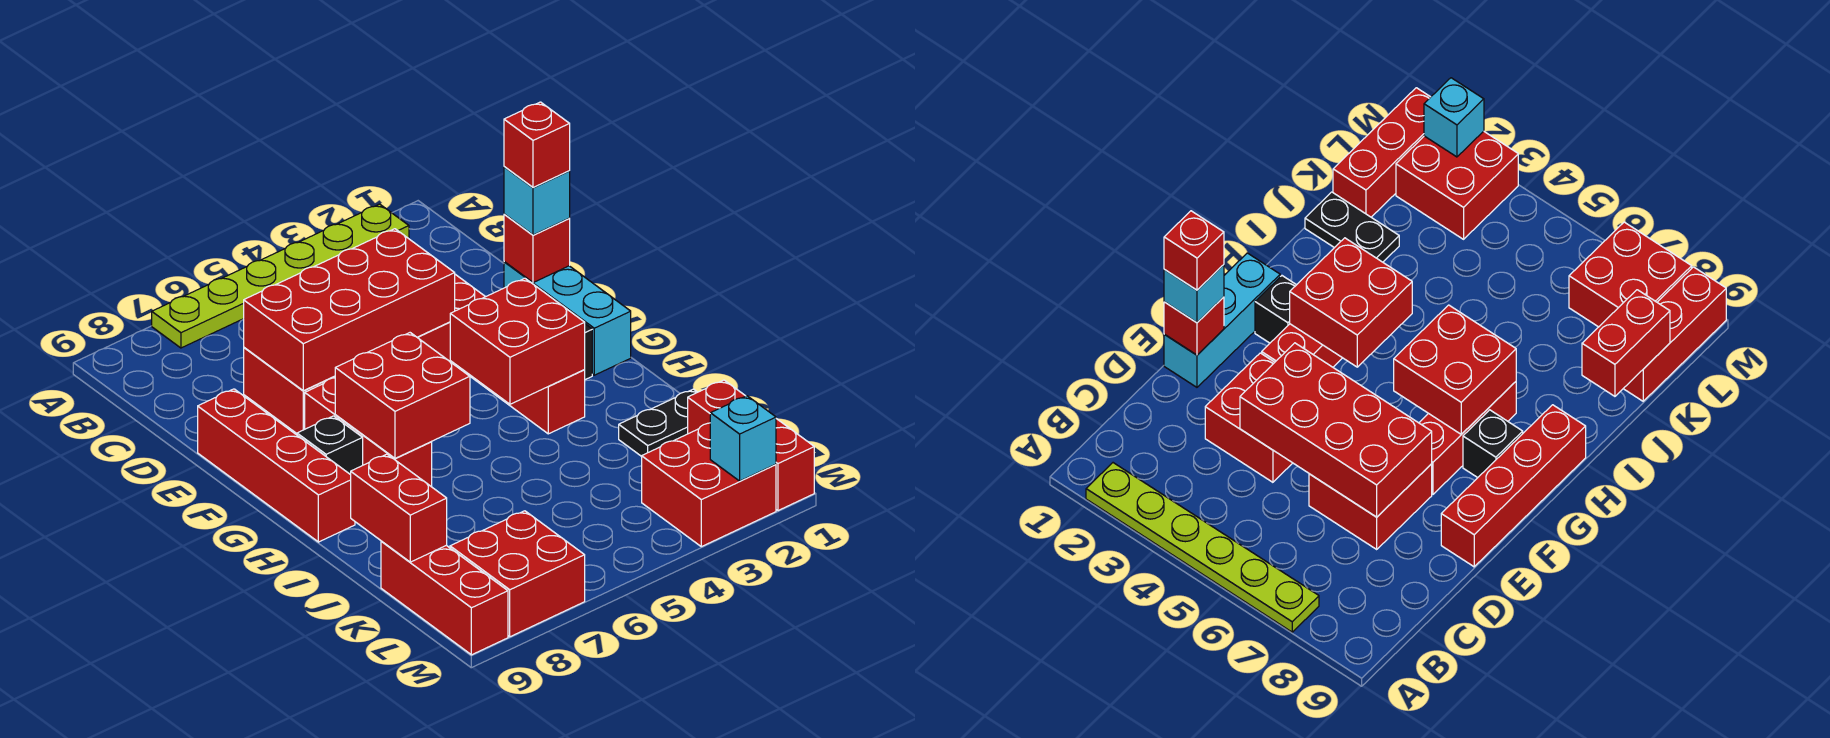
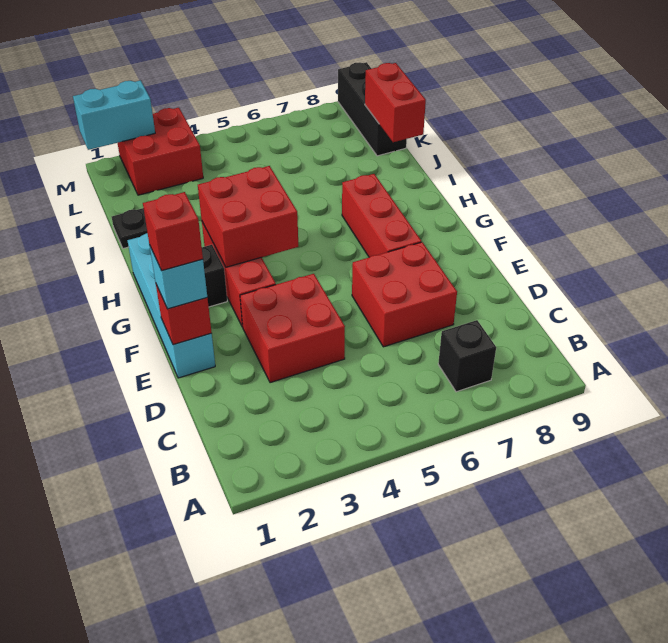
lime plate A2:A7 level 1 -> none
red brick D4:E7 level 2 -> none
cyan brick E1:G1 level 1 -> cyan brick E1:H1 level 1
red brick E9:H9 level 1 -> none
red brick G6:H7 level 2 -> none
black brick G8 level 1 -> black brick B7 level 1
red brick K1:M1 level 1 -> none
red brick K9:M9 level 1 -> black brick K9:M9 level 1
red brick L7:M8 level 1 -> none
cyan brick M2 level 2 -> cyan brick M1:M2 level 2

